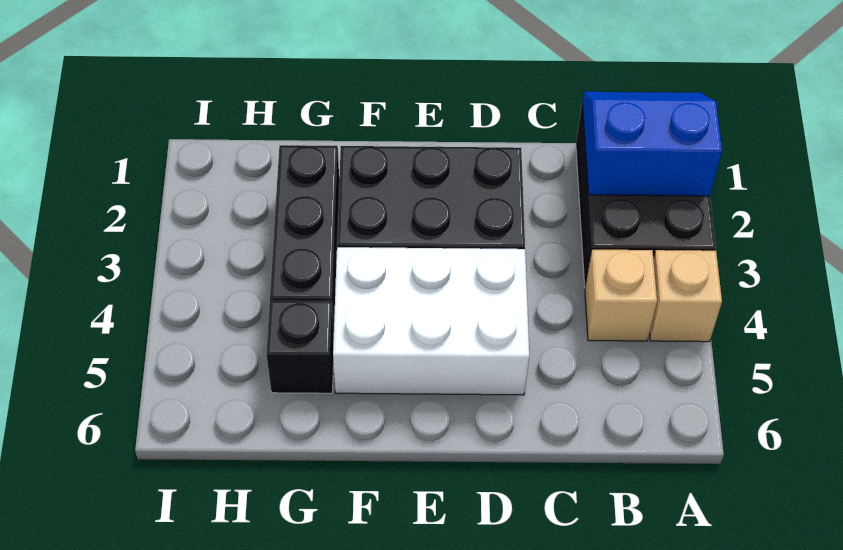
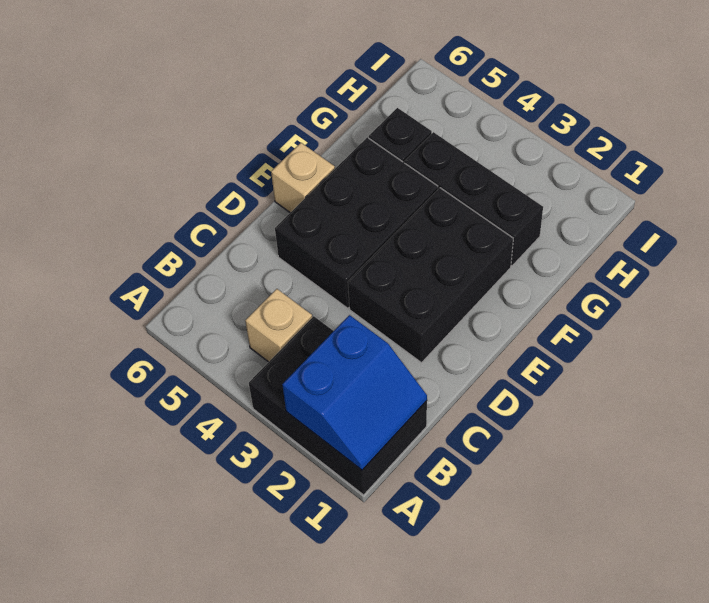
tan brick A4 level 1 -> tan brick E6 level 1
white brick D4:F5 level 1 -> black brick D4:F5 level 1

